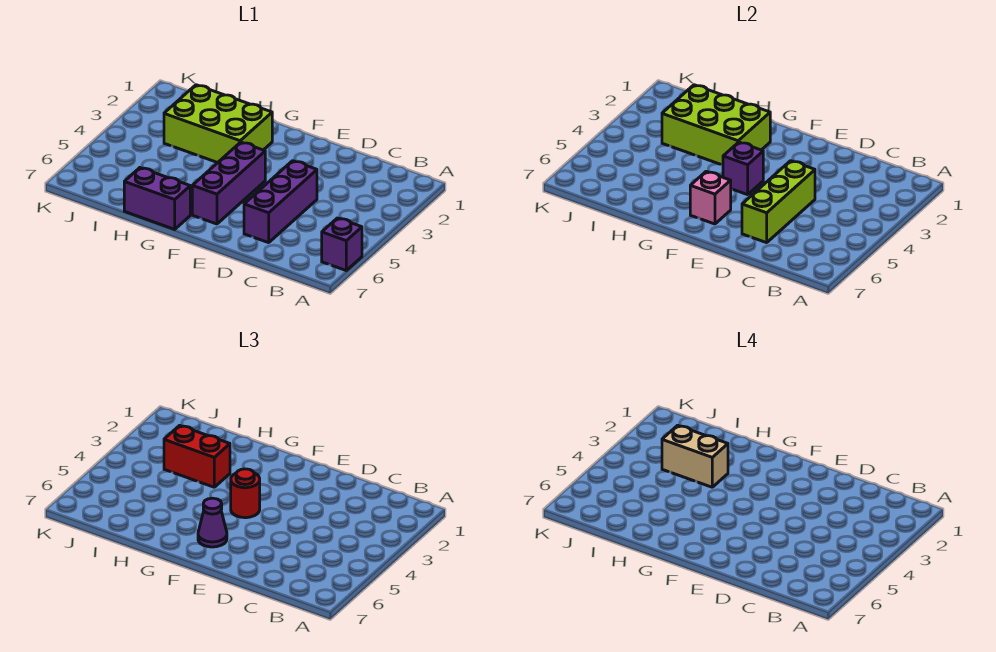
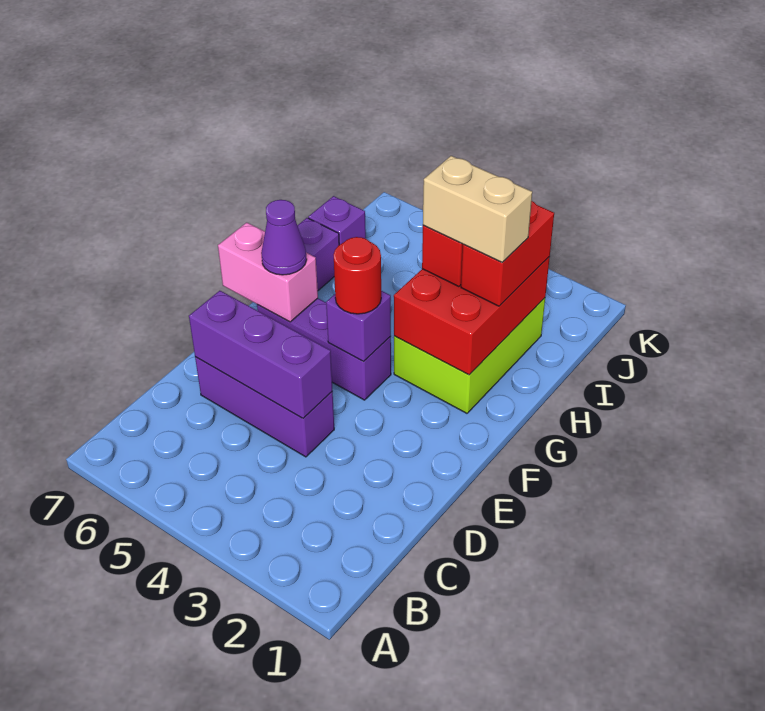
purple brick A6 level 1 -> purple brick I7 level 1
lime brick D4:D6 level 2 -> purple brick D4:D6 level 2
pink brick F6 level 2 -> pink brick F6:F7 level 2
lime brick G2:I3 level 2 -> red brick G2:I3 level 2
none -> red brick H2:I2 level 3
tan brick H3:I3 level 4 -> tan brick H2:H3 level 4

